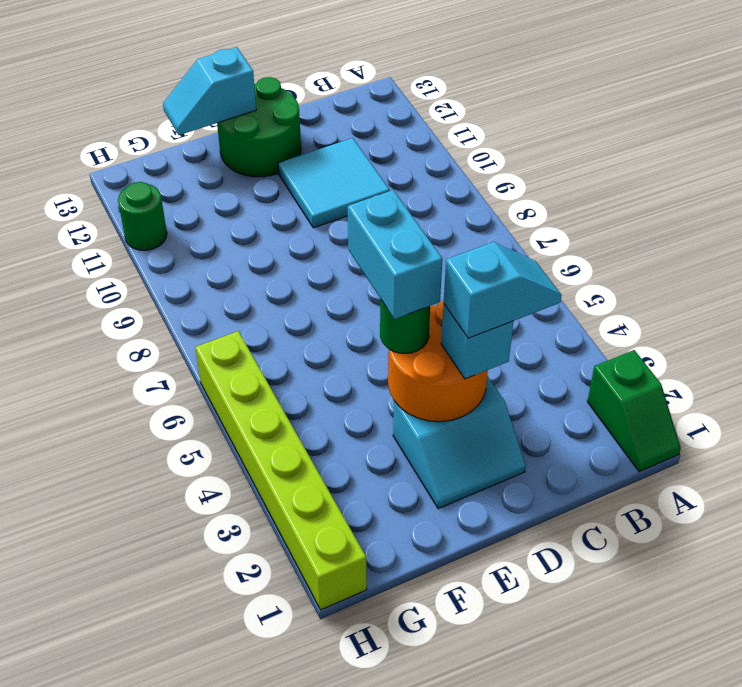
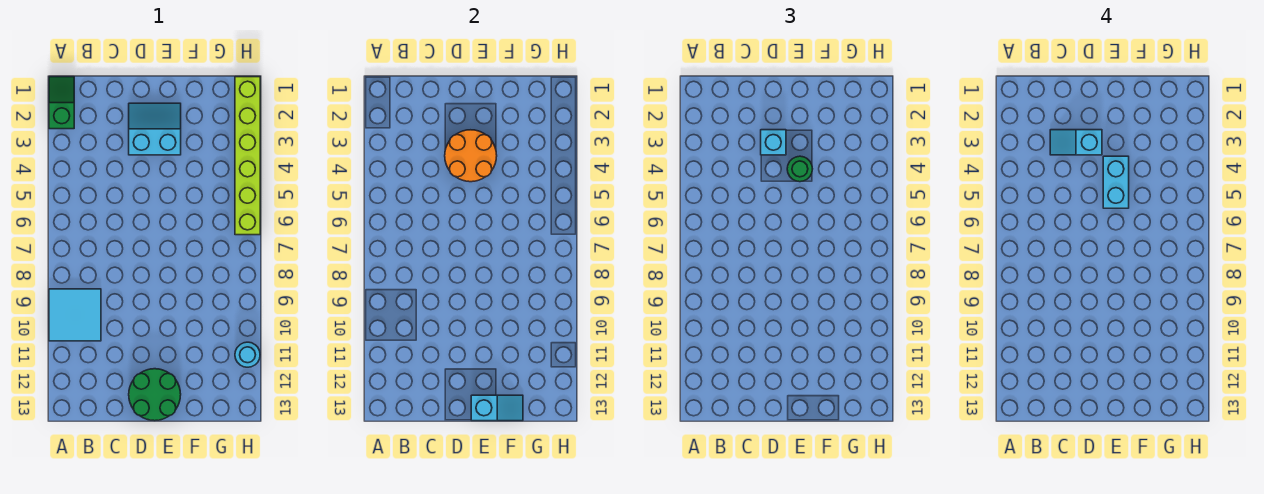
cyan tile C10:D11 level 1 -> cyan tile A9:B10 level 1
green round brick H11 level 1 -> cyan round brick H11 level 1

